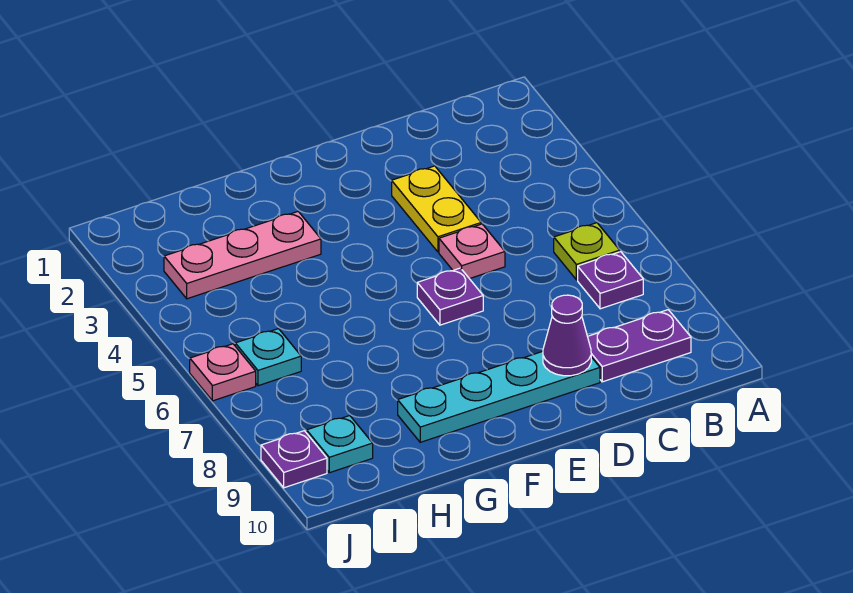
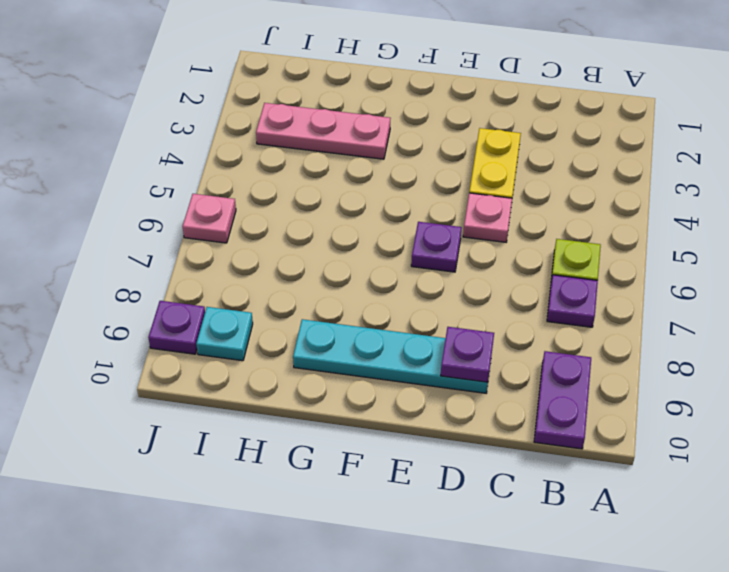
purple plate B9:C9 level 1 -> purple plate B9:B10 level 1
purple cone D9 level 2 -> purple plate D9 level 2
cyan plate I6 level 1 -> none

